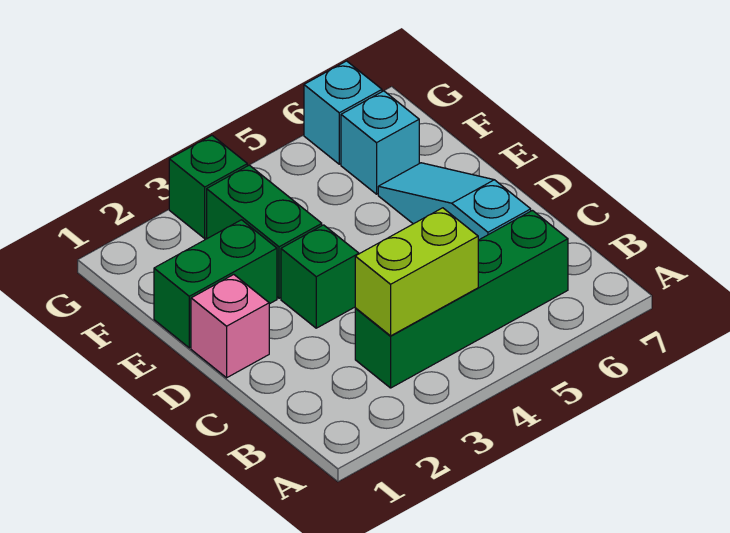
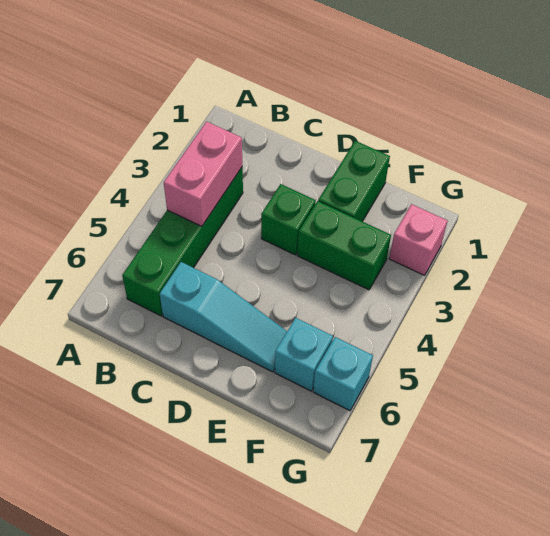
lime brick B3:B4 level 2 -> pink brick B3:B4 level 2
pink brick D1 level 1 -> pink brick G2 level 1
green brick G3 level 1 -> none

